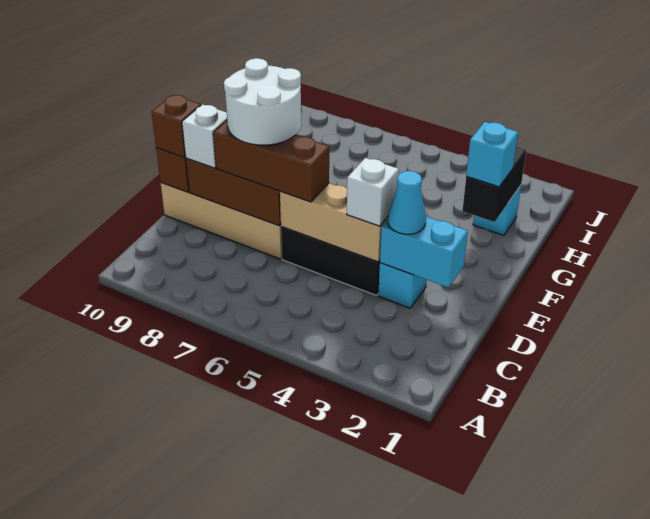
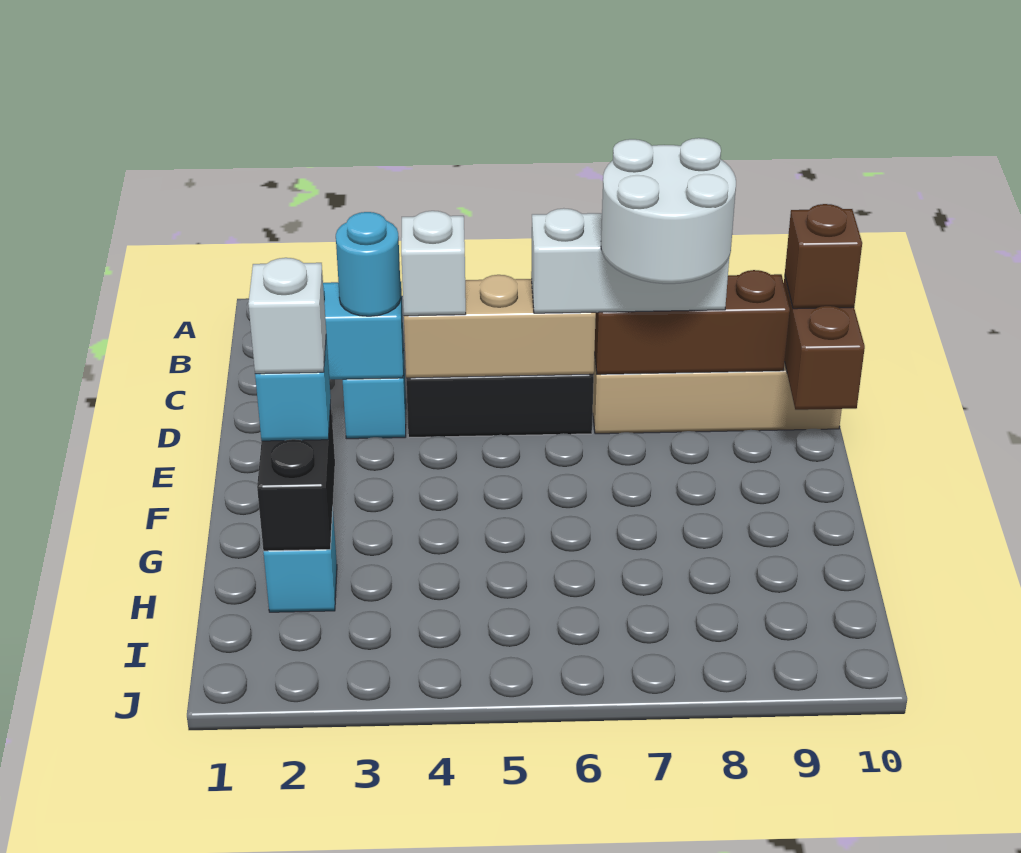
cyan cone D3 level 3 -> cyan round brick D3 level 3
brown brick D6:D8 level 3 -> white brick D6:D8 level 3
white brick D9 level 3 -> white brick G2 level 4

